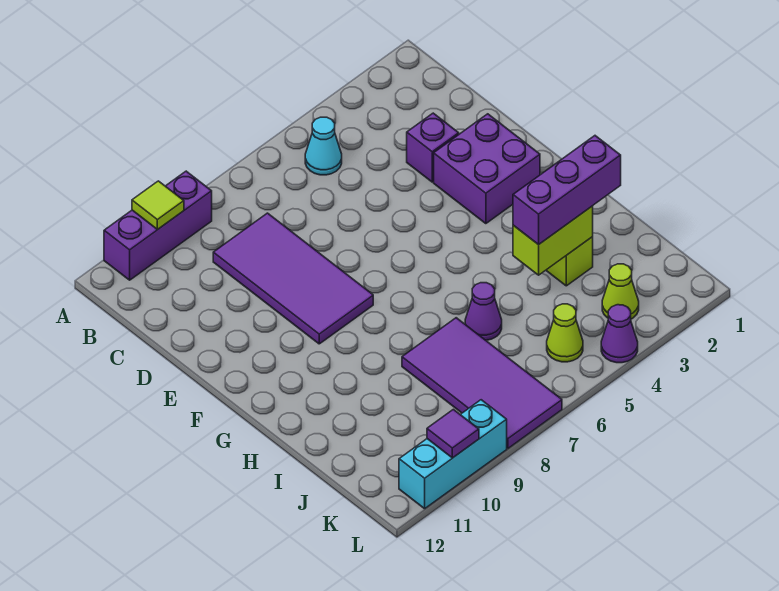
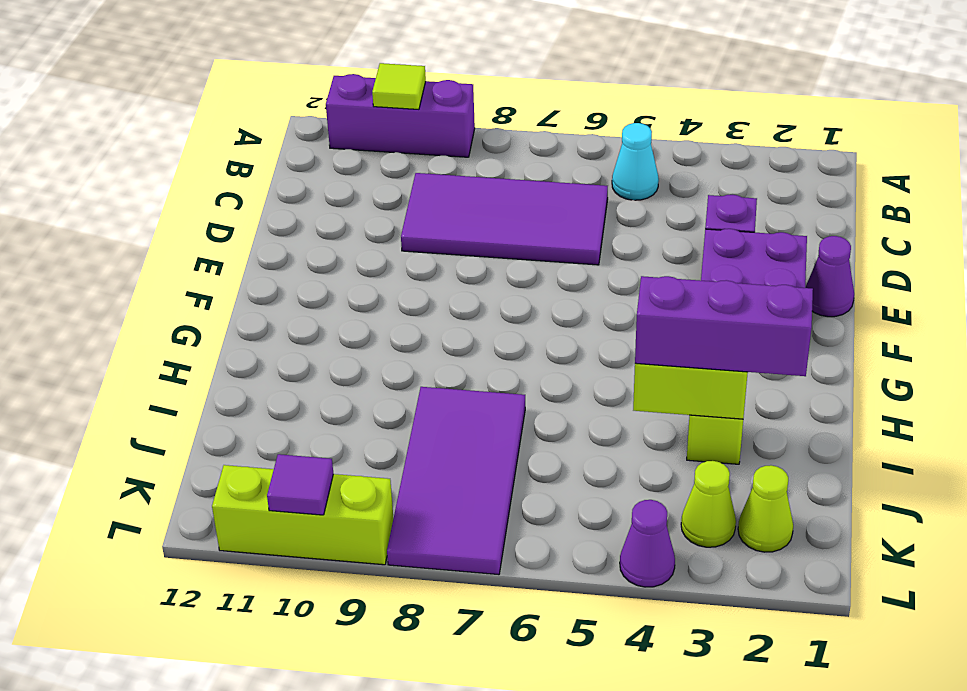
purple tile C8:F9 level 1 -> purple tile C6:D9 level 1
purple cone I6 level 1 -> purple cone E1 level 1
lime cone K5 level 1 -> lime cone K2 level 1
cyan brick L9:L11 level 1 -> lime brick L9:L11 level 1

